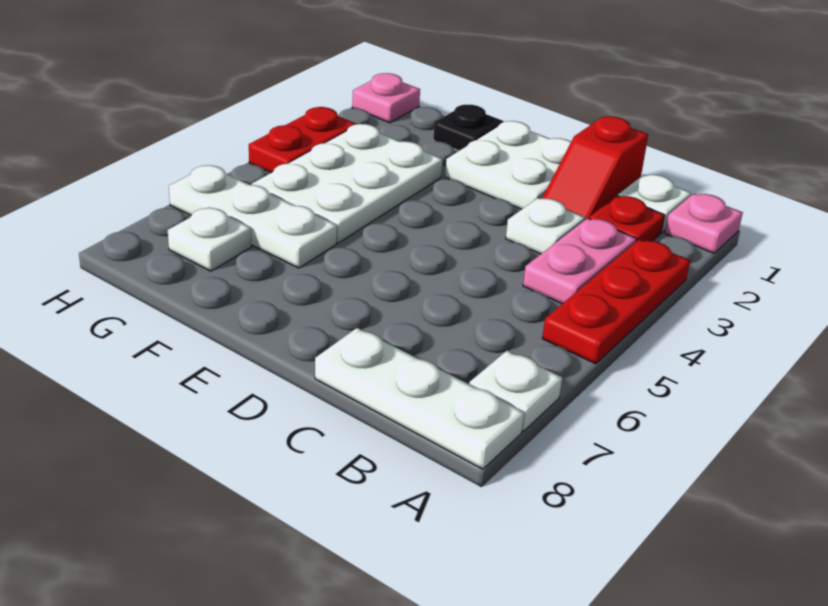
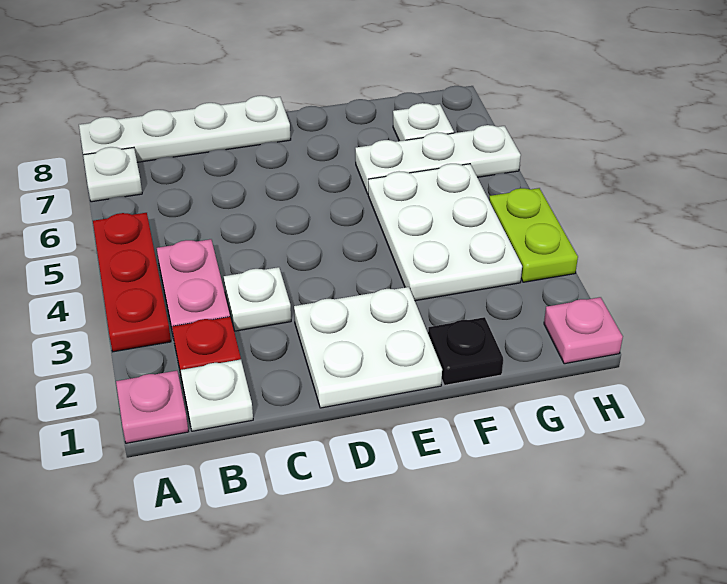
white plate A8:C8 level 1 -> white plate A8:D8 level 1
red slope C1:C2 level 1 top 1 -> none
red plate H3:H4 level 1 -> lime plate H3:H4 level 1

